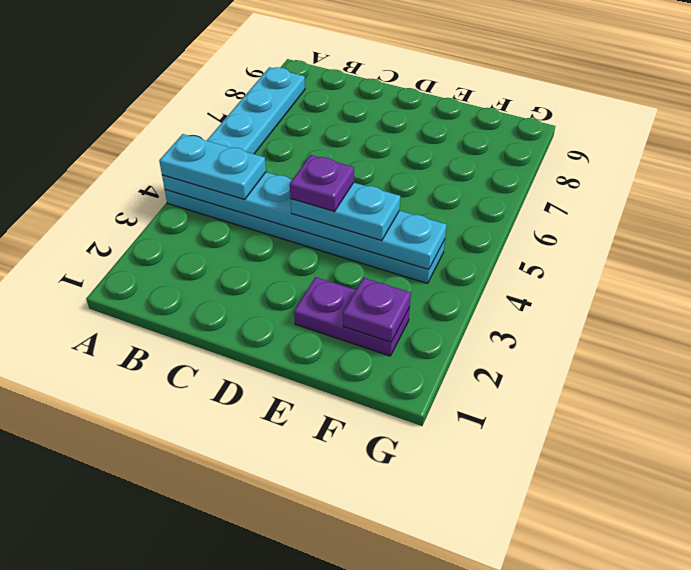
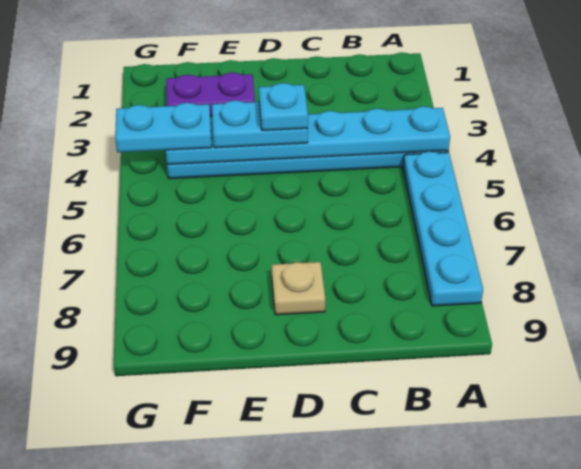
cyan plate A4:B4 level 3 -> cyan plate F4:G4 level 3
purple plate D4 level 4 -> cyan plate D4 level 4
none -> tan plate D8 level 1
purple plate F2 level 2 -> none

